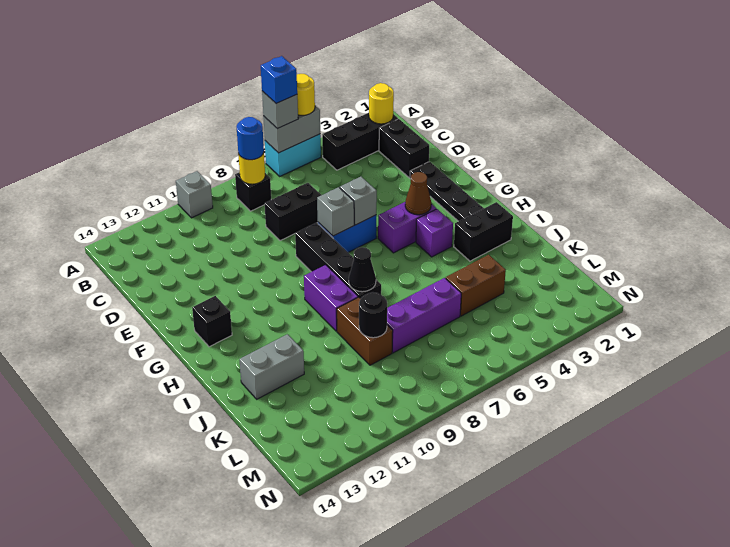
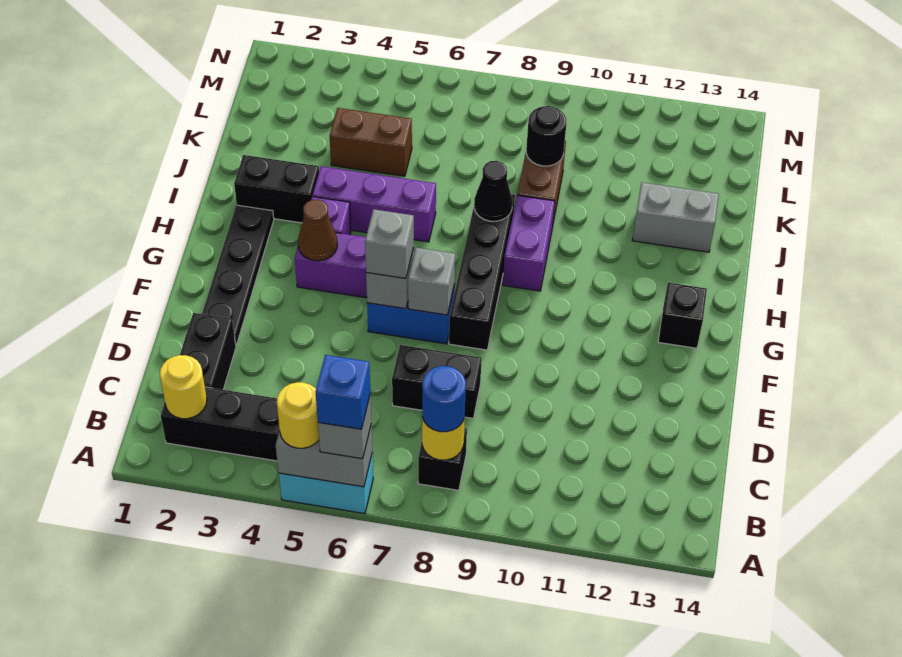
grey brick A10 level 1 -> grey brick F6 level 3
purple brick K6:K8 level 1 -> purple brick I4:I6 level 1

